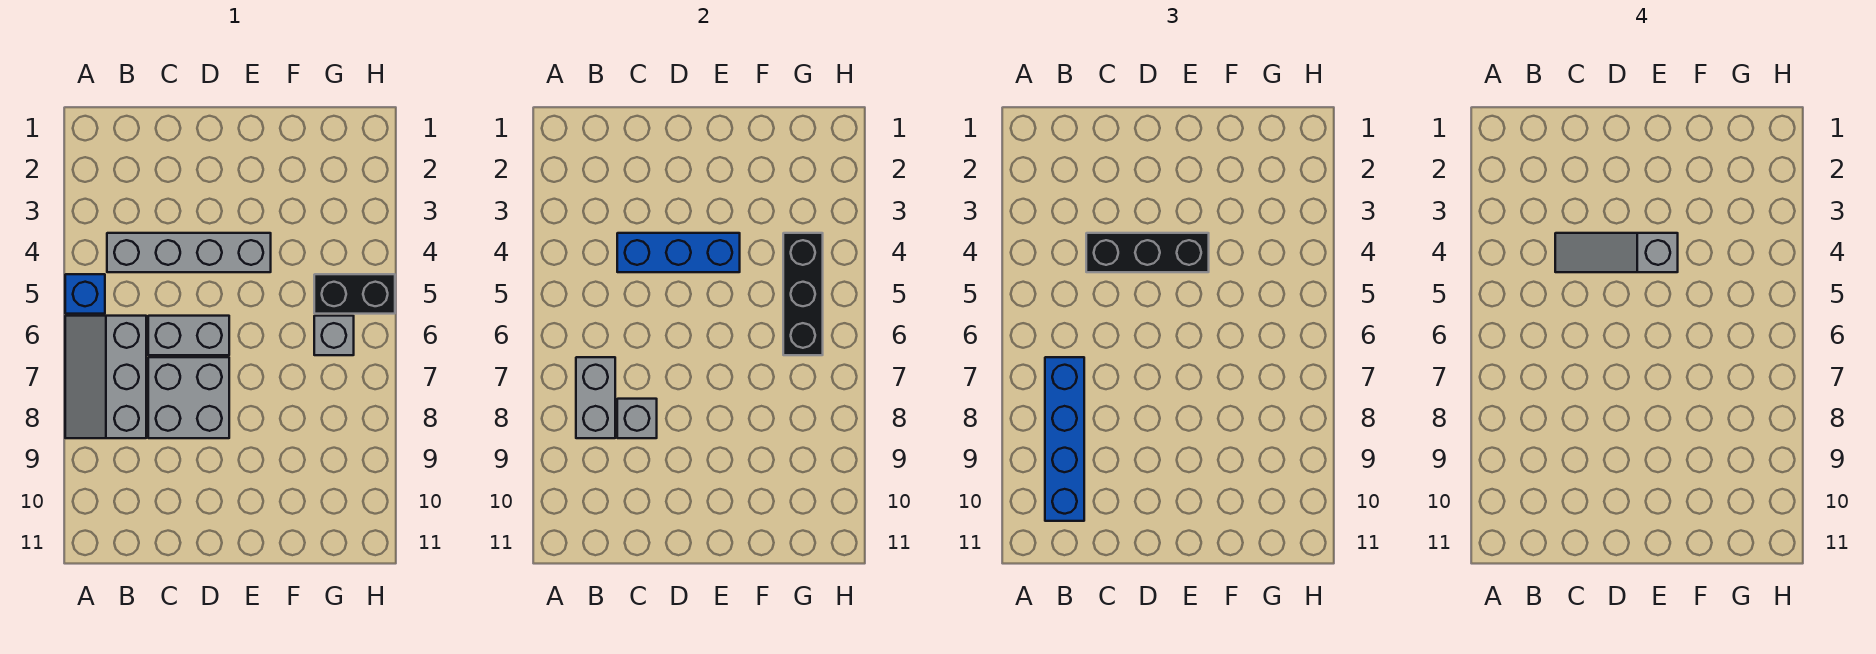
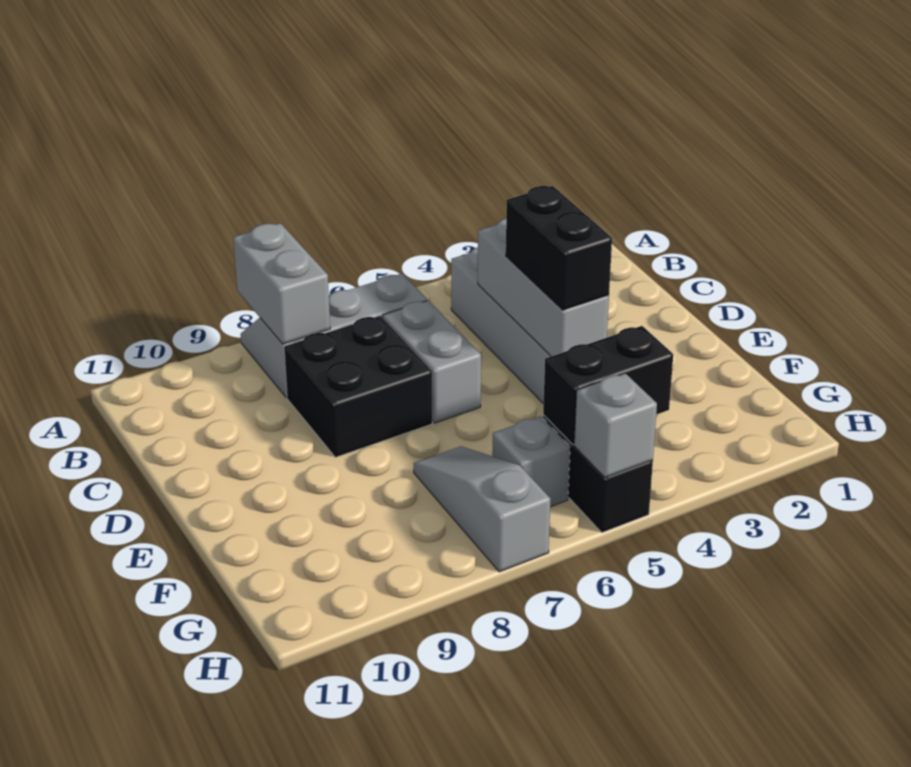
blue brick A5 level 1 -> none
grey brick B7:B8 level 2 -> grey brick A8:B8 level 2
blue brick B7:B10 level 3 -> none
blue brick C4:E4 level 2 -> grey brick C4:E4 level 2
black brick C4:E4 level 3 -> black brick D4:E4 level 3
grey slope C4:E4 level 4 top E -> grey slope F7:H7 level 1 top H
grey brick C7:D8 level 1 -> black brick C7:D8 level 1
grey brick C8 level 2 -> grey brick H5 level 2
black brick G4:G6 level 2 -> black brick G4:G5 level 2

